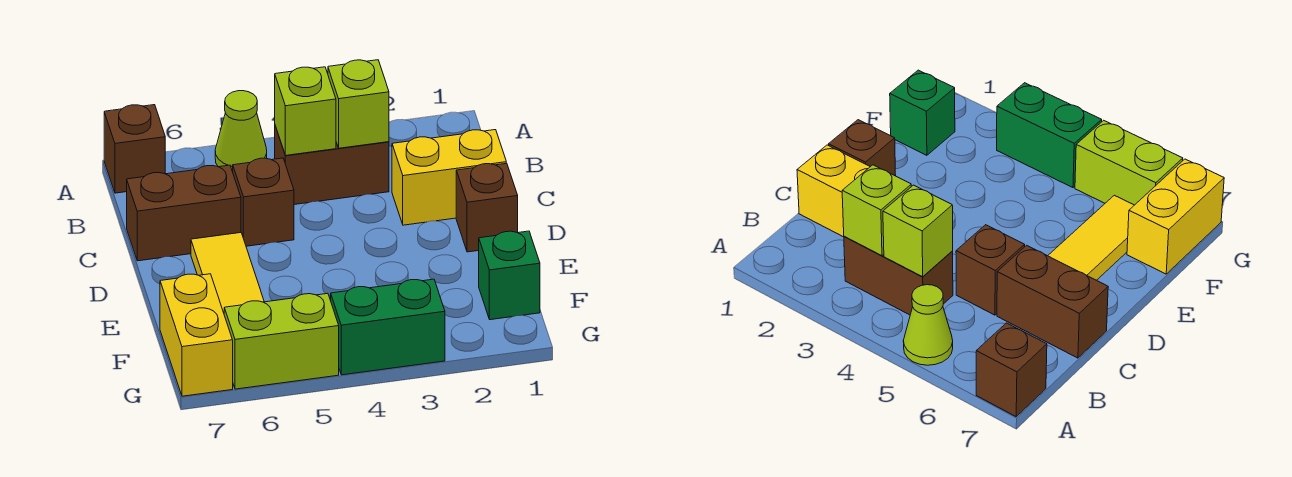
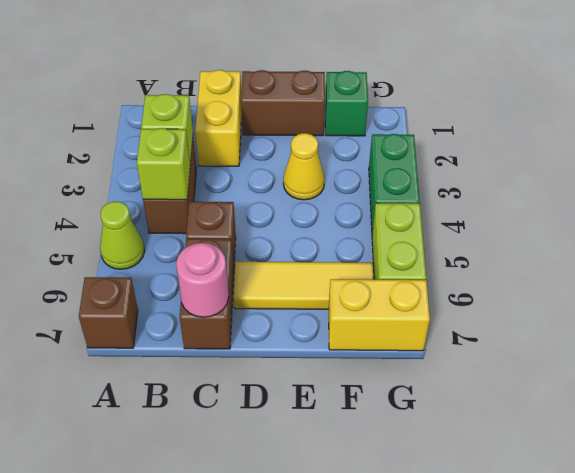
none -> pink round brick C7 level 2
brown brick D1 level 1 -> brown brick D1:E1 level 1
none -> yellow cone E3 level 1

